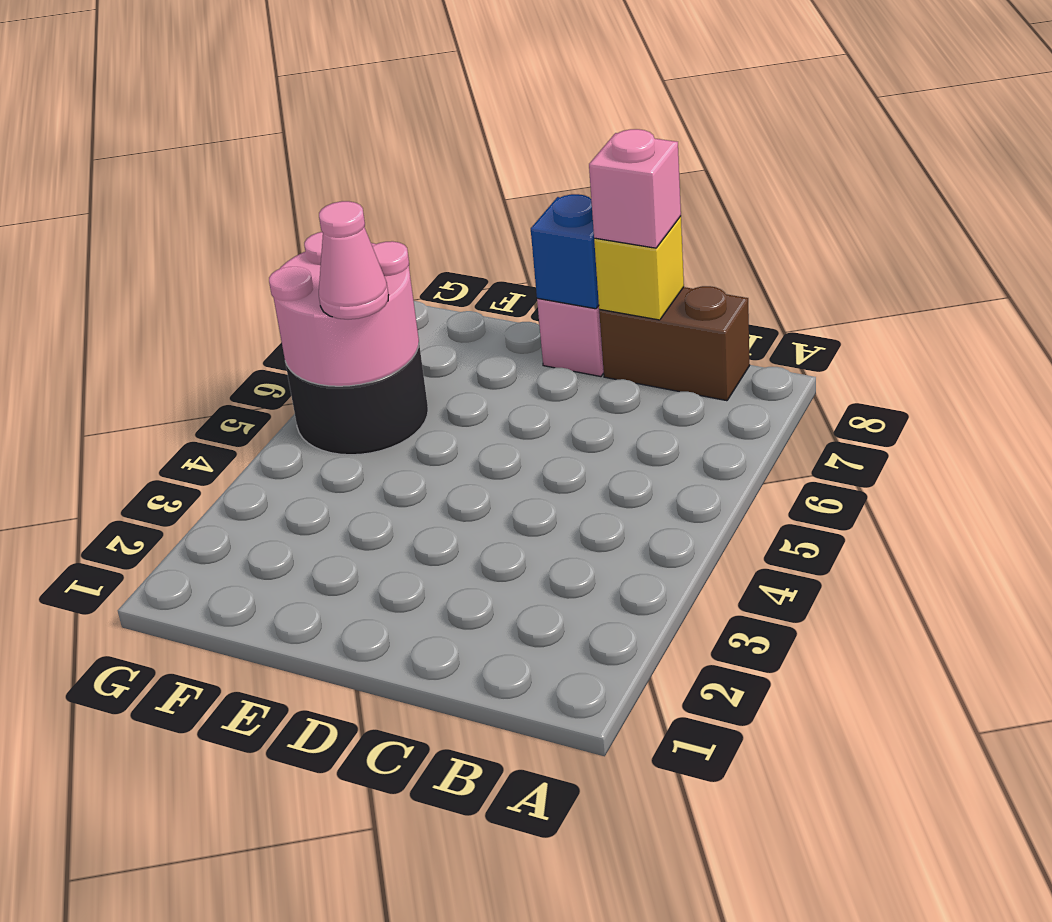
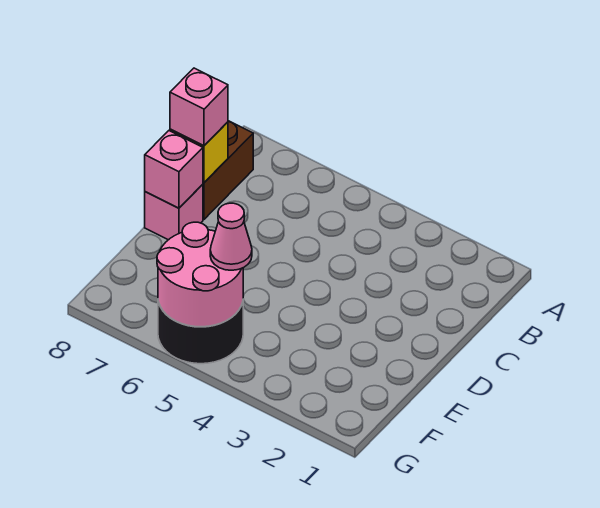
blue brick D8 level 2 -> pink brick D8 level 2

